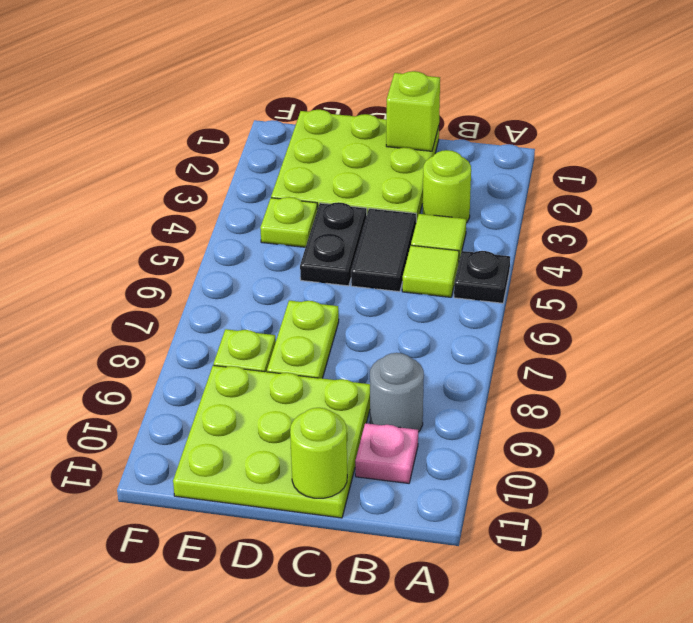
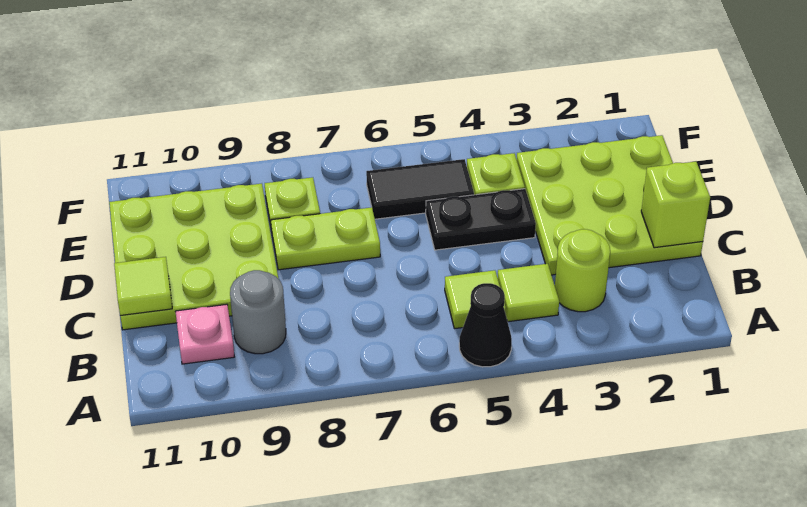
black plate A5 level 1 -> black cone A5 level 1
black tile C4:C5 level 1 -> black tile E5:E6 level 1
lime round brick C11 level 2 -> lime tile C11 level 2

